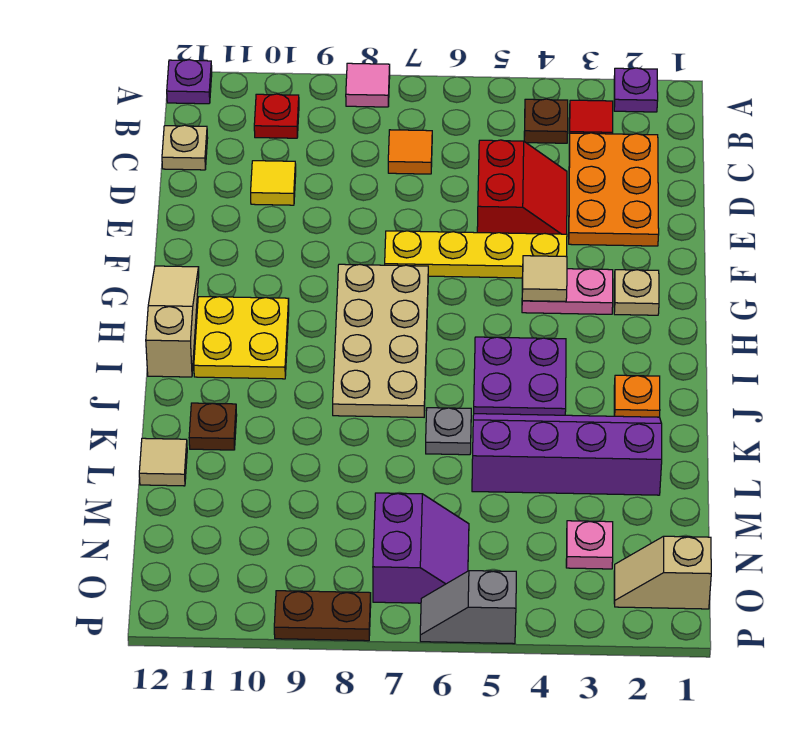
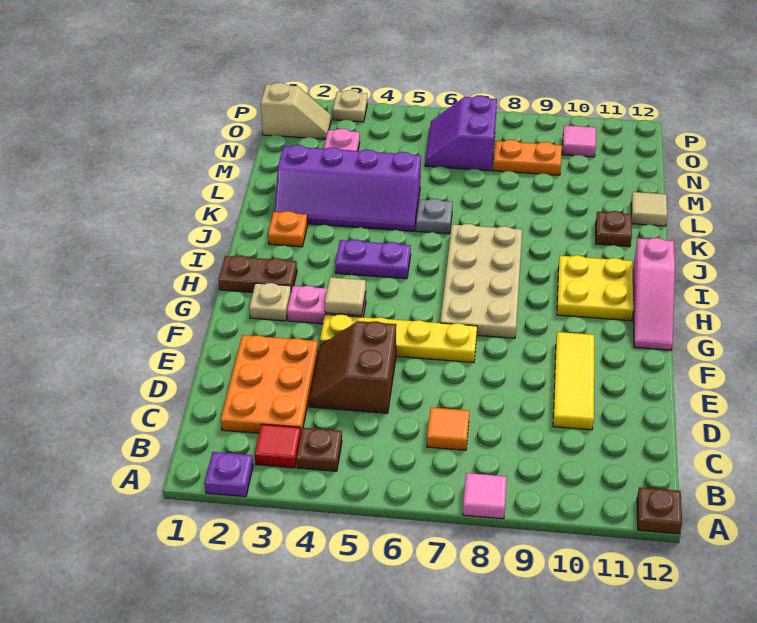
purple plate A12 level 1 -> brown plate A12 level 1
red plate B10 level 1 -> none
tan plate C12 level 1 -> tan plate P3 level 1
red slope D4:E5 level 1 top 5 -> brown slope D4:E5 level 1 top 5
yellow tile D10 level 1 -> yellow tile D10:F10 level 1
tan slope G12:I12 level 1 top I -> pink slope G12:I12 level 1 top I
purple plate I4:J5 level 1 -> purple plate I4:I5 level 1
none -> orange plate N8:N9 level 1
none -> pink tile O10 level 1
grey slope P5:P6 level 1 top 5 -> none
brown plate P8:P9 level 1 -> brown plate H1:H2 level 1

